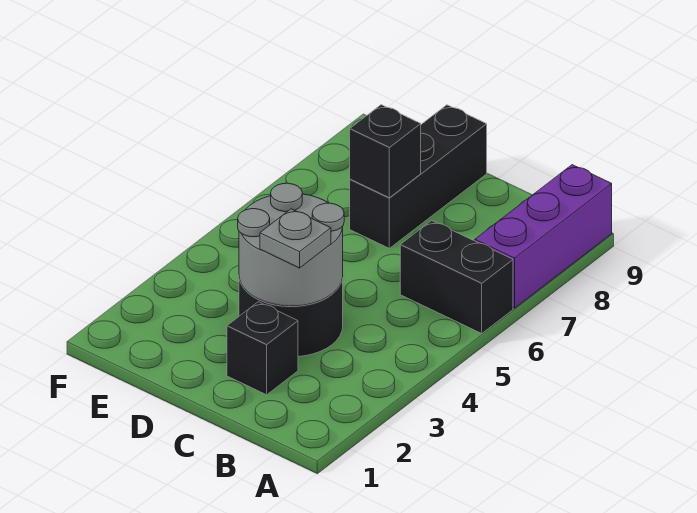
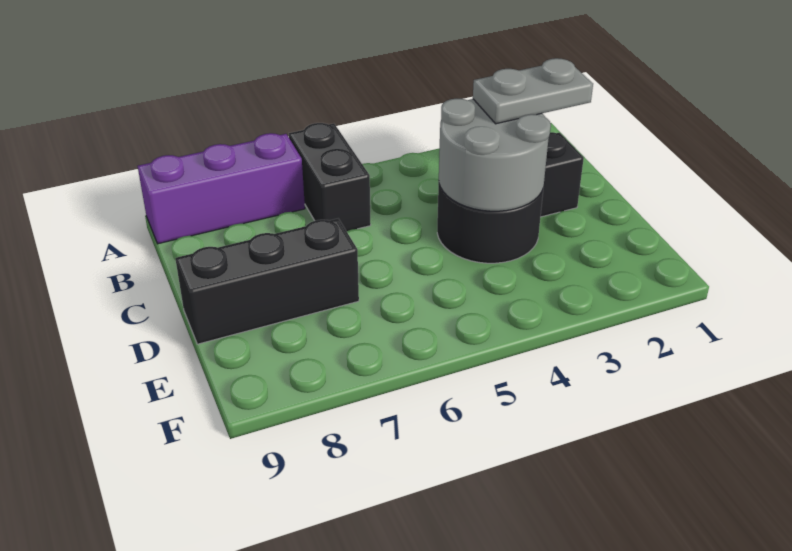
grey plate C3 level 3 -> grey plate C2:C3 level 3
black brick D7 level 2 -> none

